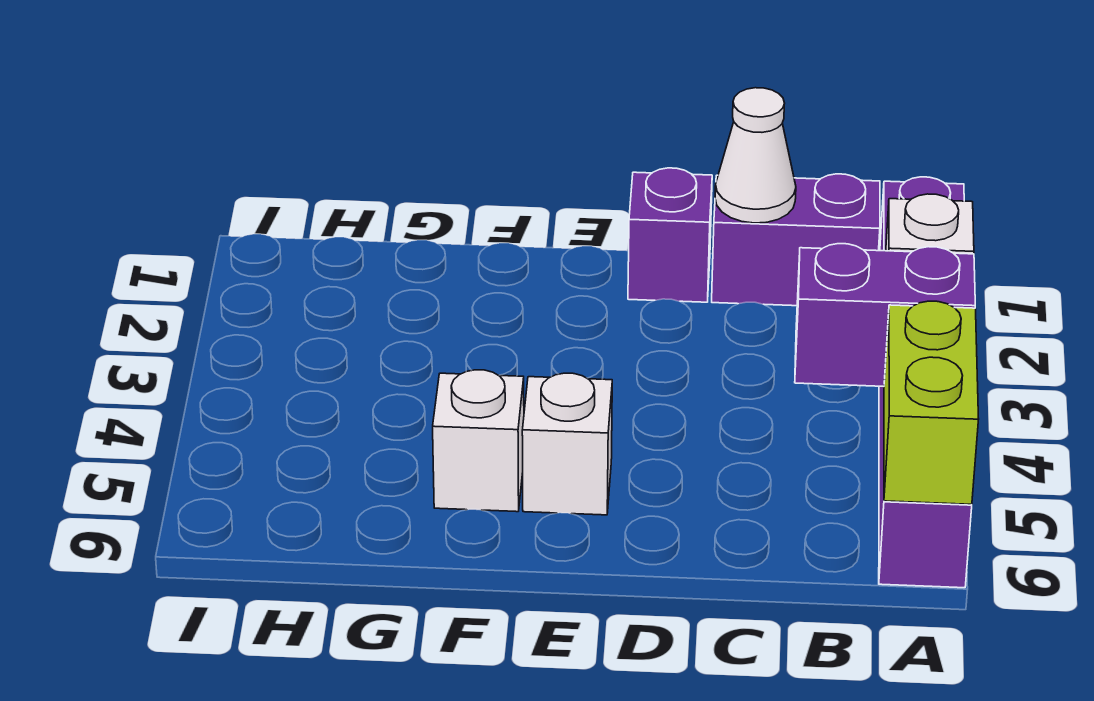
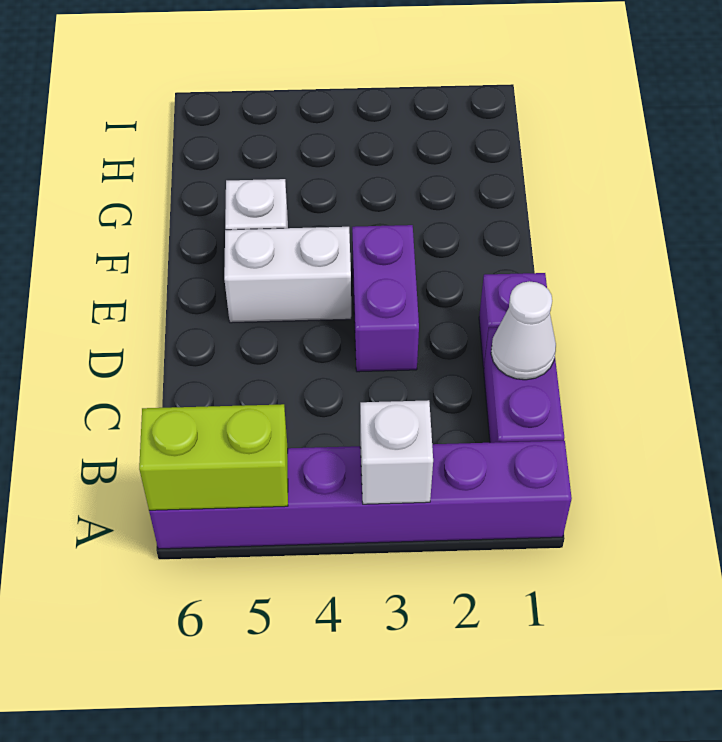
purple brick A4:B4 level 2 -> purple brick D3:E3 level 1
white brick E5 level 1 -> white brick E4:E5 level 1

